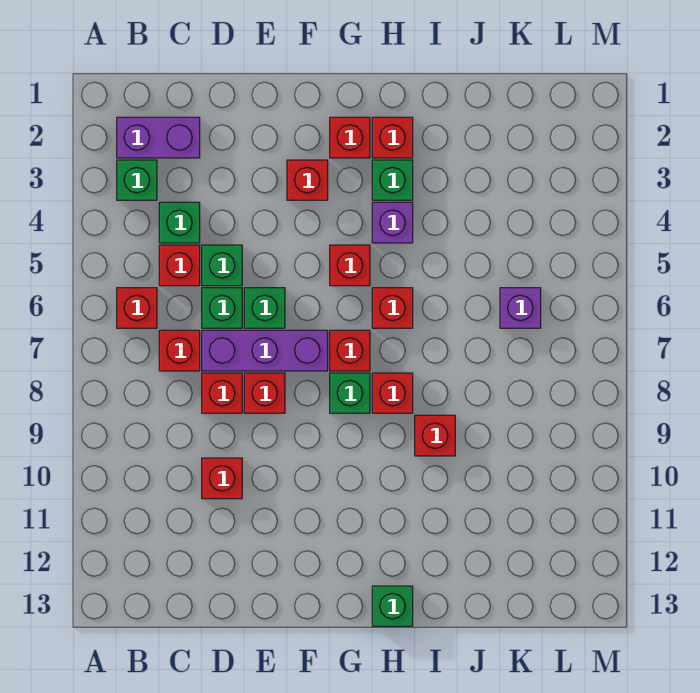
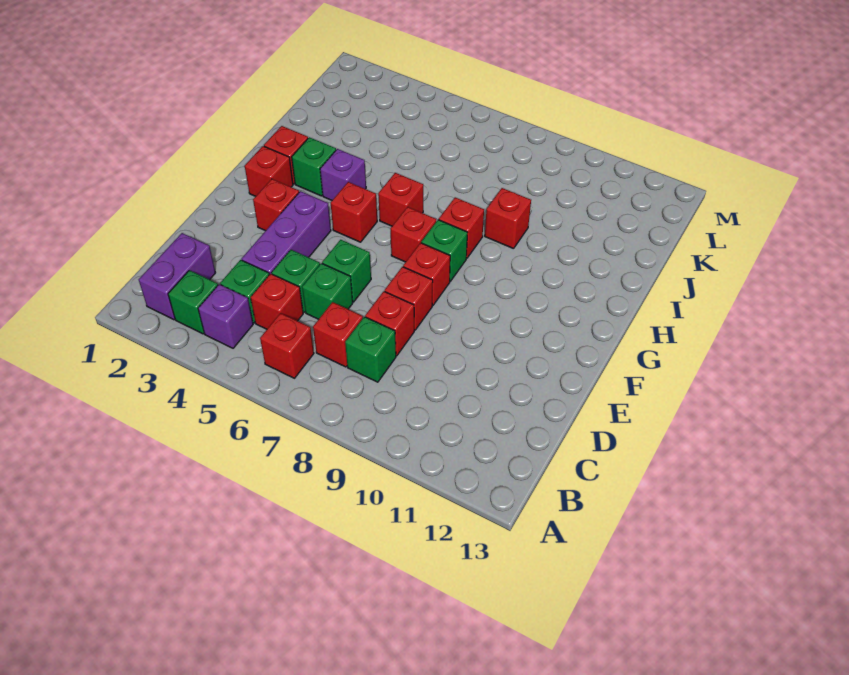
purple brick D7:F7 level 1 -> purple brick D4:F4 level 1
red brick D10 level 1 -> red brick F8 level 1
green brick H13 level 1 -> green brick C8 level 1
purple brick K6 level 1 -> purple brick B4 level 1

